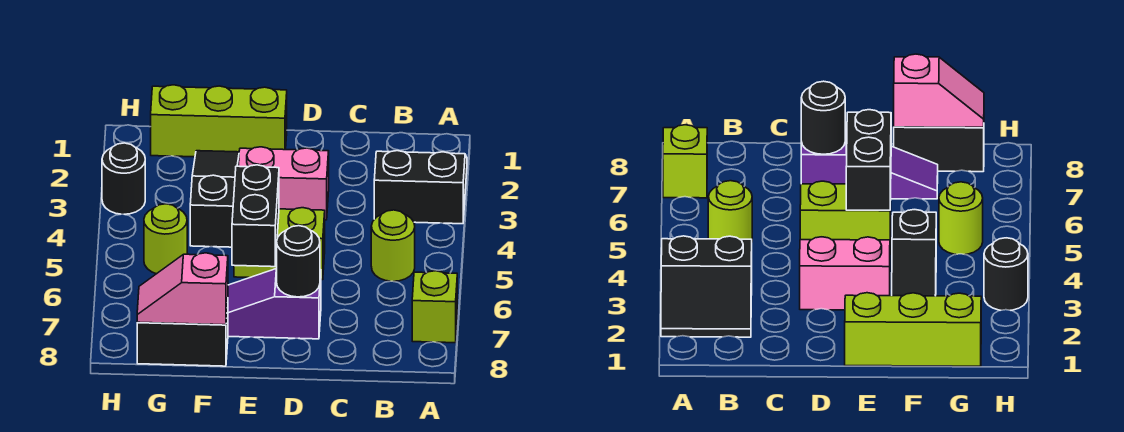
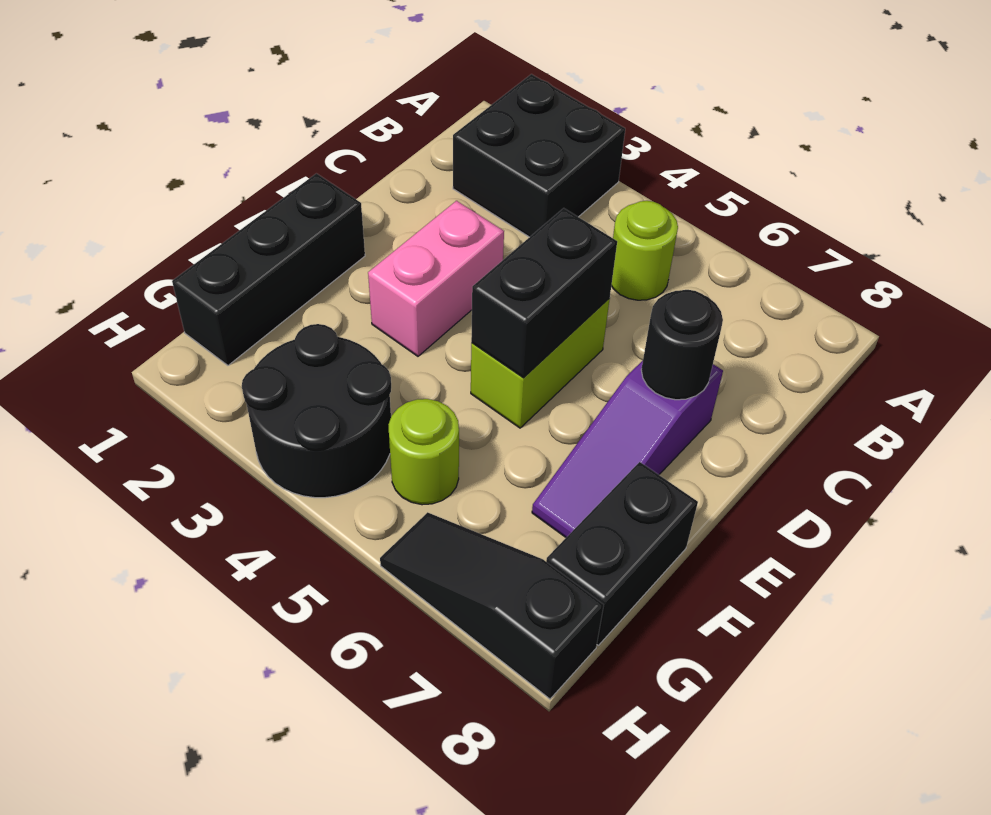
black slope A2:B3 level 1 top 3 -> black brick A2:B3 level 1
lime brick A7 level 1 -> none
lime brick E1:G1 level 1 -> black brick E1:G1 level 1
black brick E5:E6 level 2 -> black brick D5:E5 level 2
black slope F2:F4 level 1 top 4 -> black slope H6:H8 level 1 top 8
pink slope F8:G8 level 2 top F -> none
black round brick H3 level 1 -> black round brick G3:H4 level 1

